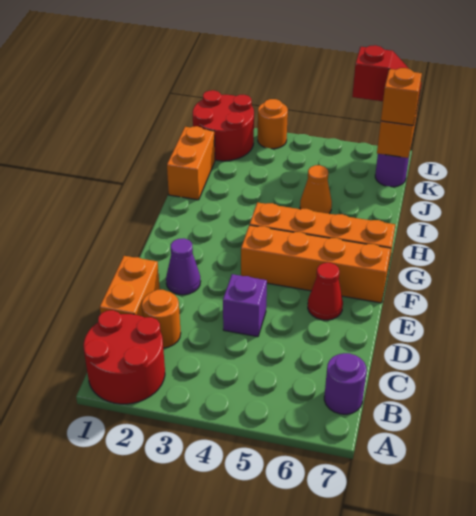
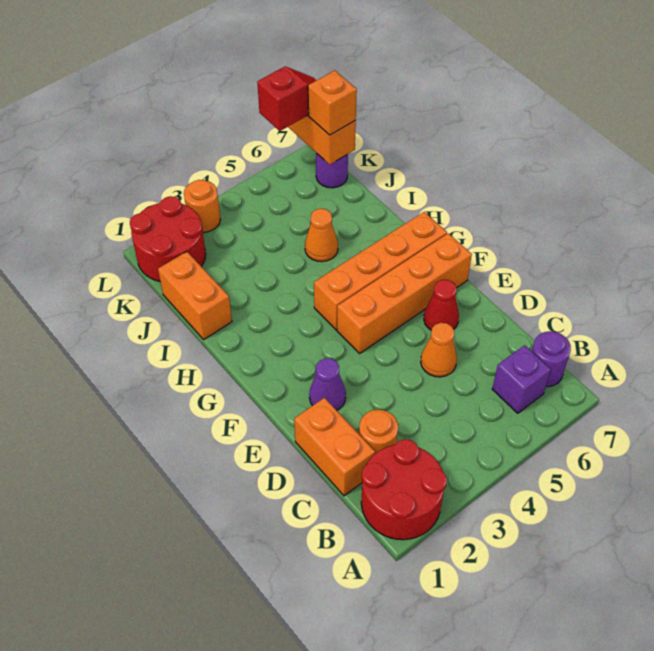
purple brick D4 level 1 -> purple brick B6 level 1
none -> orange cone D5 level 1

